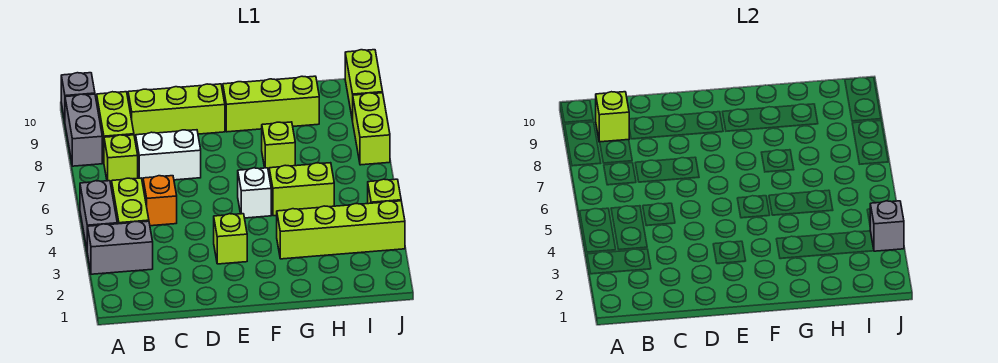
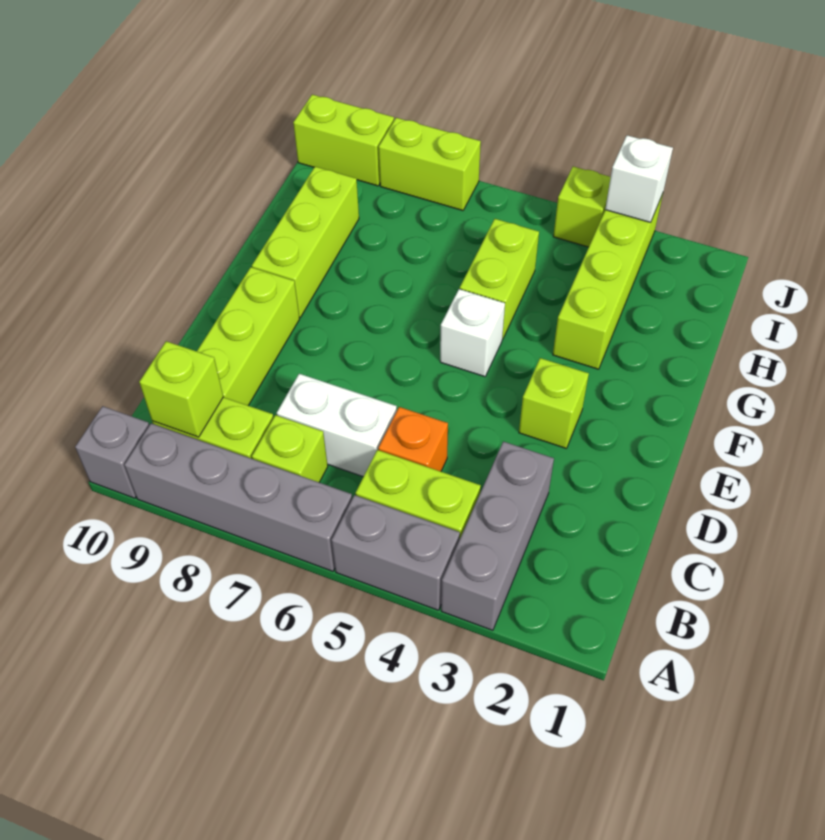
grey brick A3:B3 level 1 -> grey brick A3:C3 level 1
grey brick A8:A9 level 1 -> grey brick A6:A9 level 1
white brick C7:D7 level 1 -> white brick C6:C7 level 1
lime brick G7 level 1 -> none
grey brick J3 level 2 -> white brick J3 level 2

